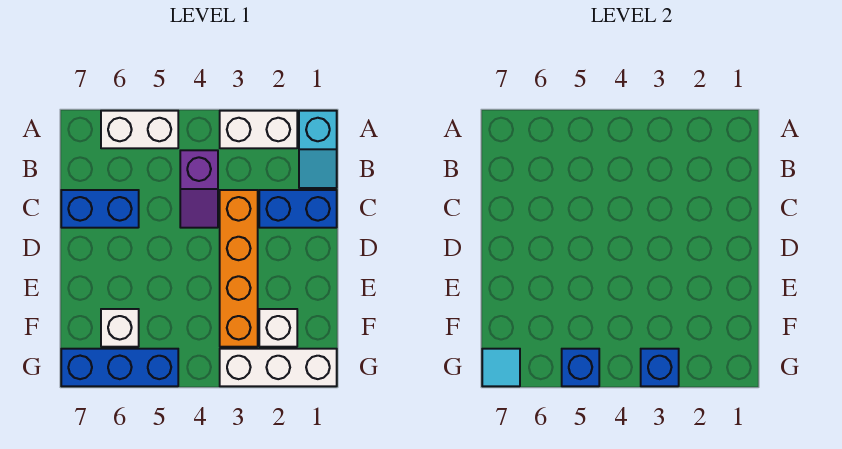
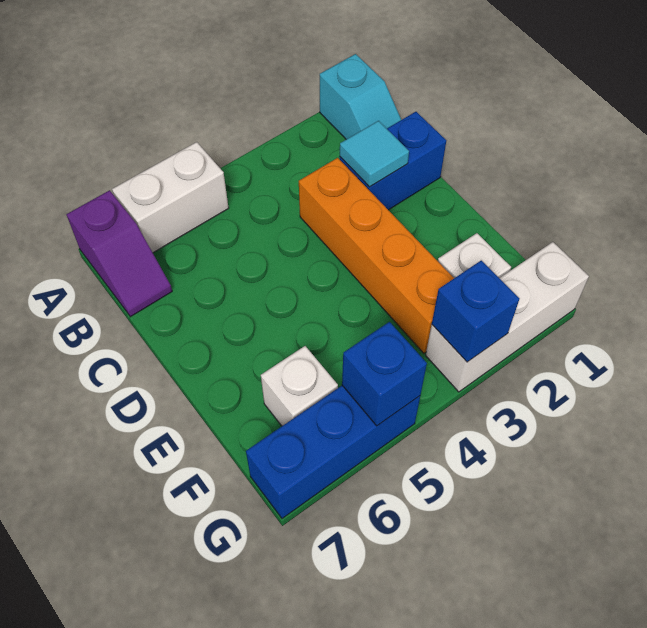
white brick A2:A3 level 1 -> none
purple slope B4:C4 level 1 top B -> purple slope A7:B7 level 1 top A
blue brick C6:C7 level 1 -> none
cyan tile G7 level 2 -> cyan tile C2 level 2

